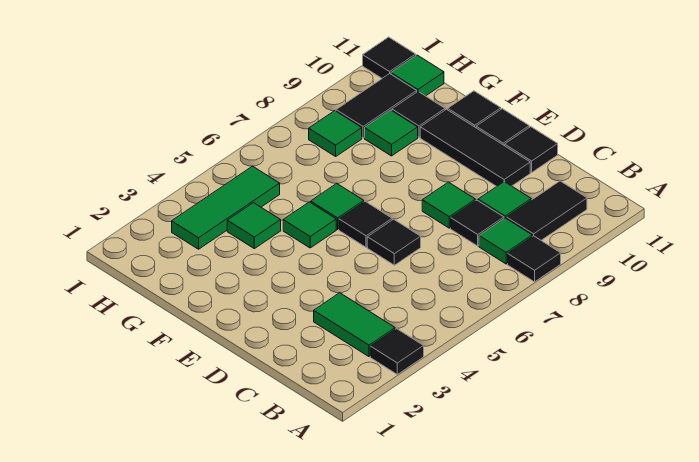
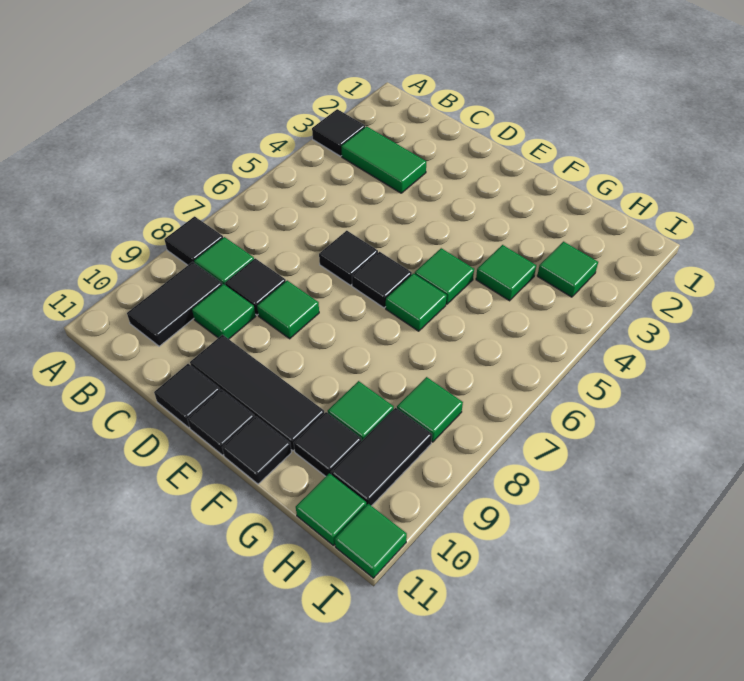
green tile H3:H5 level 1 -> green tile H3 level 1
black tile I11 level 1 -> green tile I11 level 1

